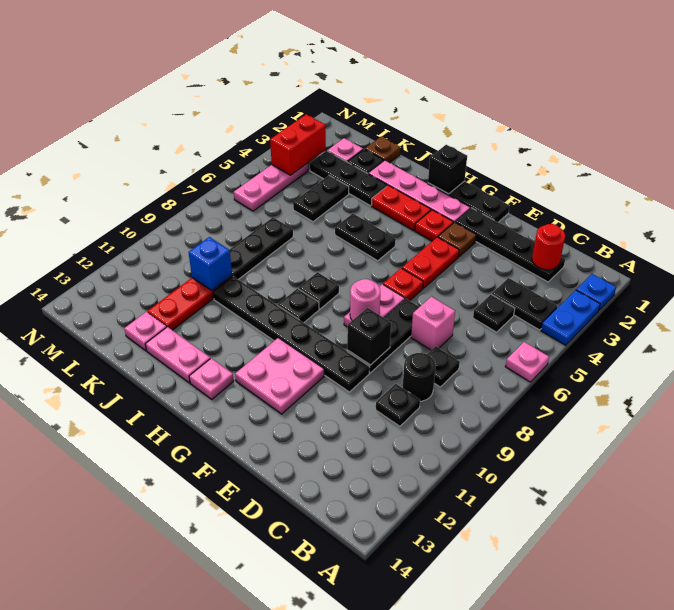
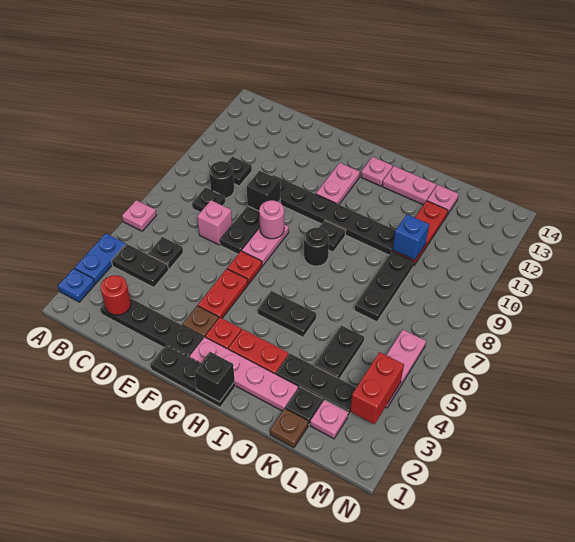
pink plate F11:G12 level 1 -> pink plate G11:G12 level 1
black plate H8 level 1 -> black round brick H8 level 1

